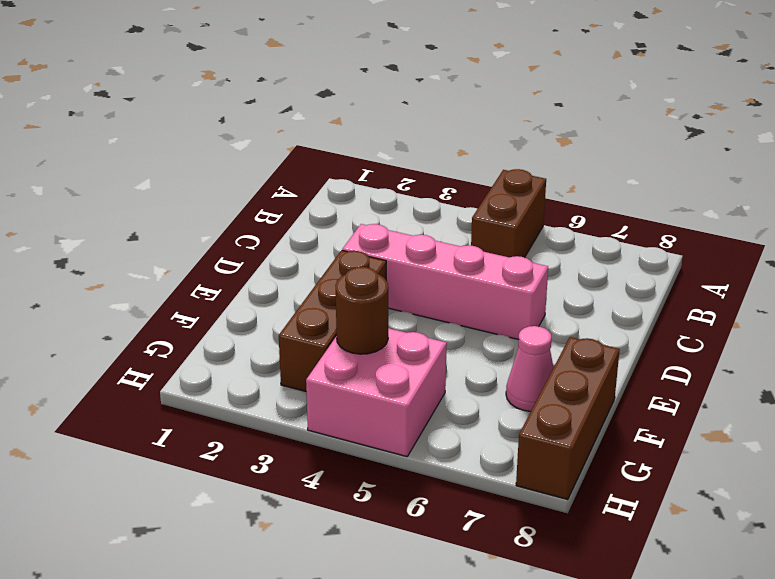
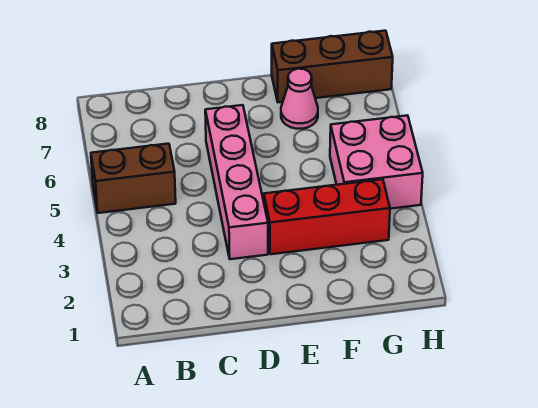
brown brick E3:G3 level 1 -> red brick E3:G3 level 1
brown round brick G4 level 2 -> none

